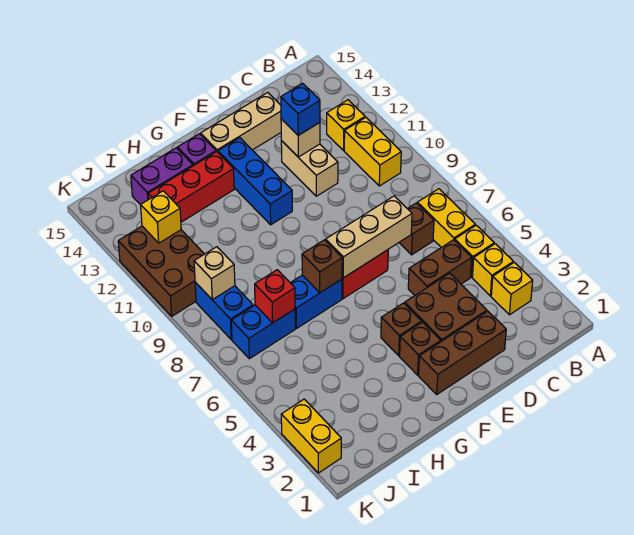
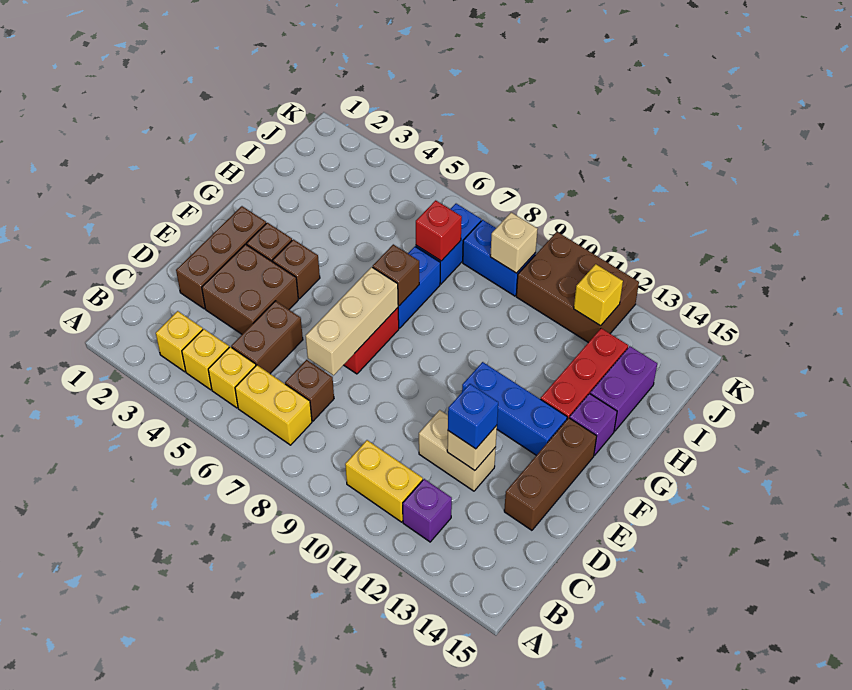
yellow brick B12 level 1 -> purple brick B12 level 1
tan brick D14:F14 level 1 -> brown brick D14:F14 level 1
yellow brick K2:K3 level 1 -> none

